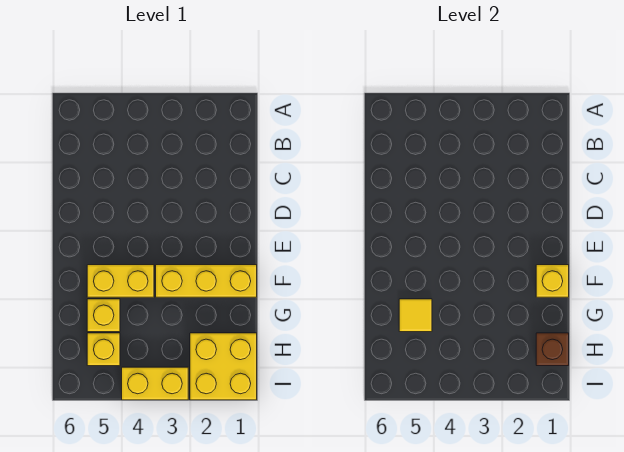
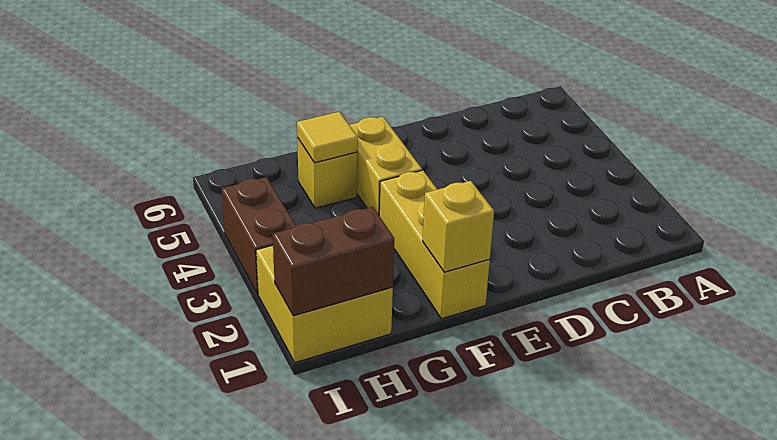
brown brick H1 level 2 -> brown brick H1:I1 level 2
yellow brick H5 level 1 -> none
yellow brick I3:I4 level 1 -> brown brick I3:I4 level 1

